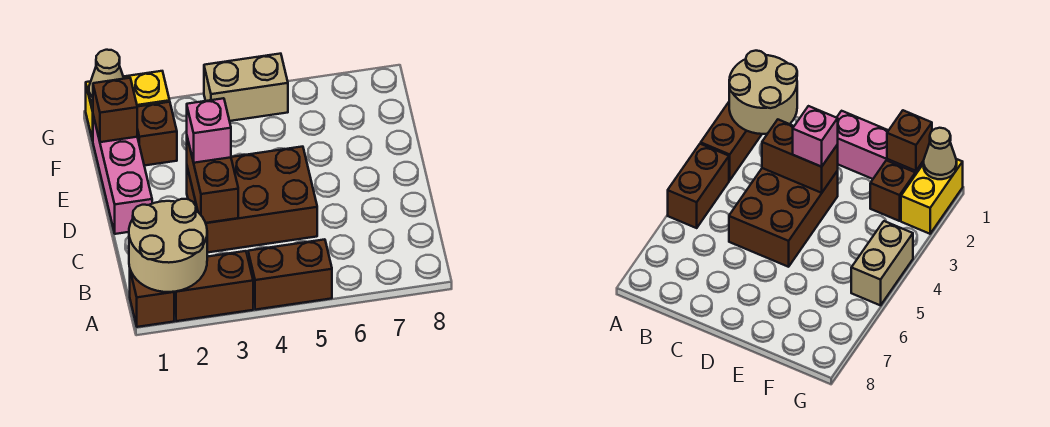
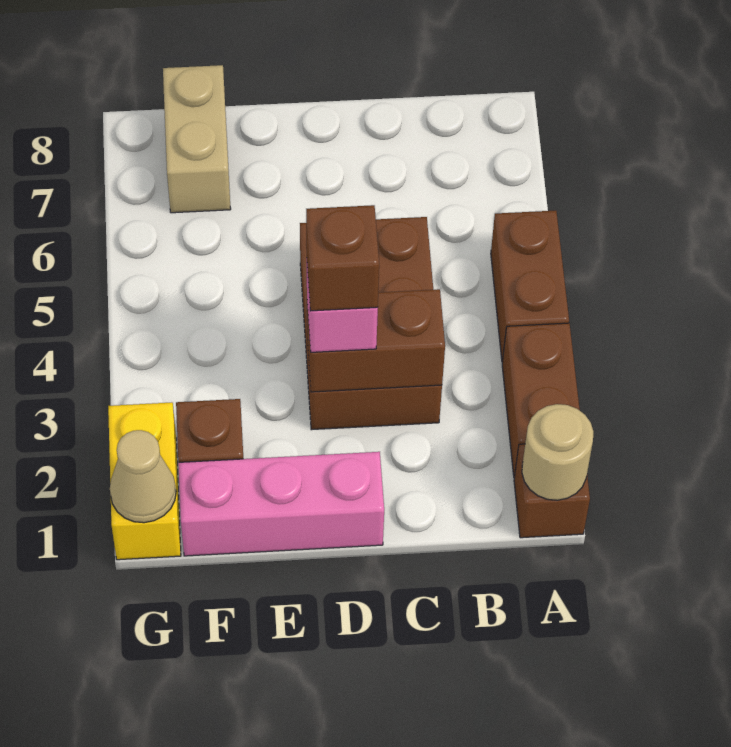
tan round brick A1:B2 level 2 -> tan round brick A1 level 2
brown brick F1 level 2 -> brown brick D3 level 4
tan brick G4:G5 level 1 -> tan brick F7:F8 level 1

